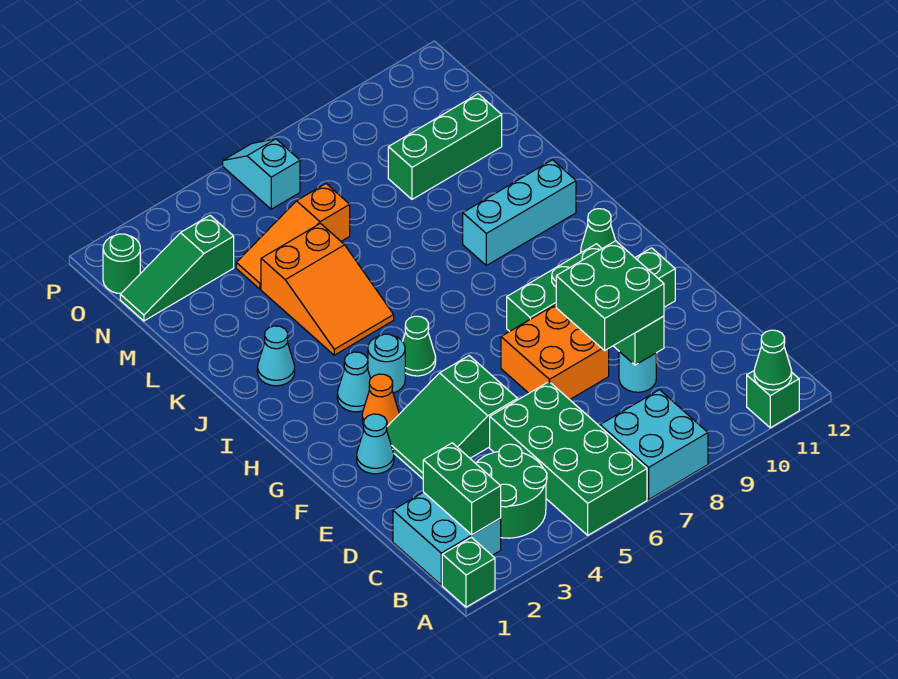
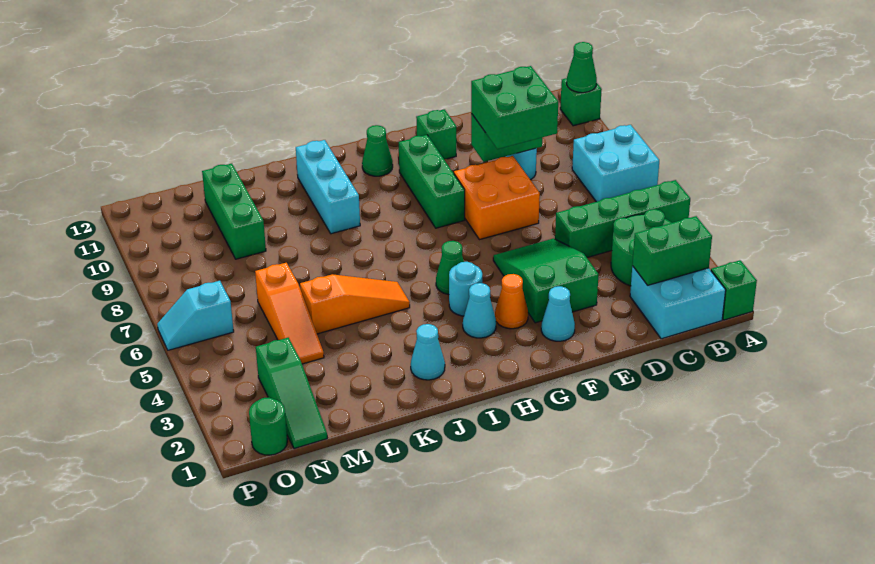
green brick A5:D6 level 1 -> green brick A5:D5 level 1
green slope E3:F5 level 1 top 5 -> green slope E3:F5 level 1 top 3
orange slope J4:L5 level 1 top L -> orange slope J5:L5 level 1 top L

